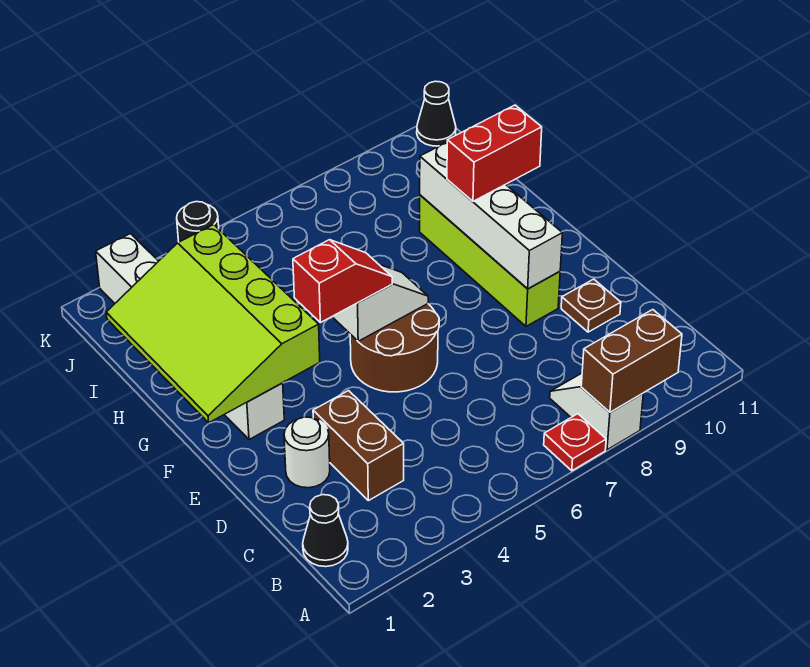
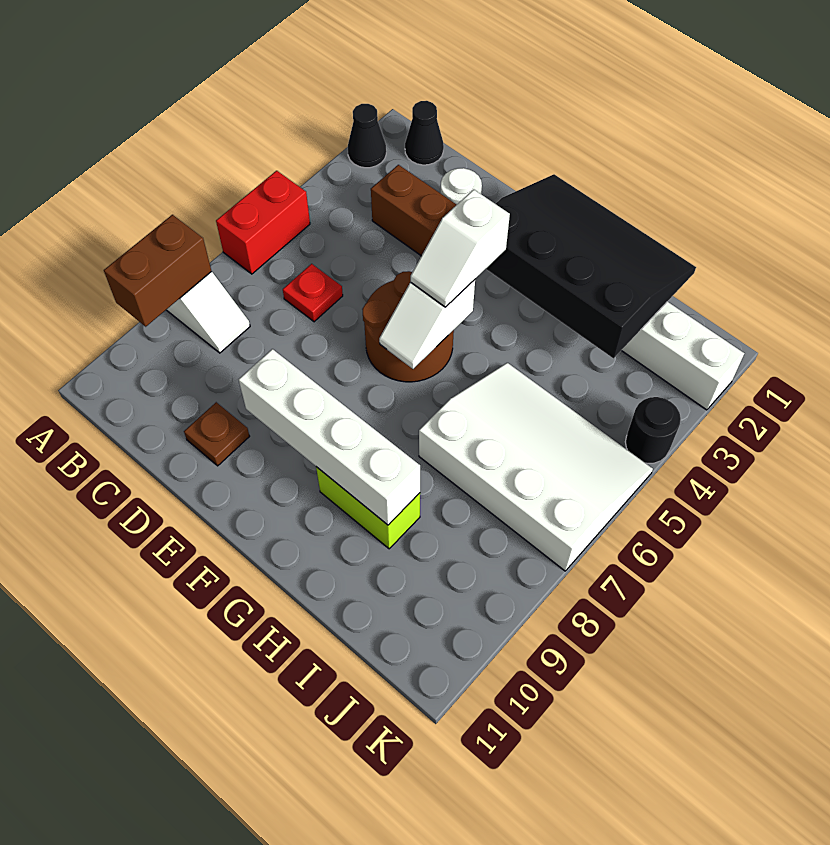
red plate A7 level 1 -> red plate C6 level 1
lime brick E9:H9 level 1 -> lime brick G9:H9 level 1
lime slope F1:I3 level 2 top 3 -> black slope F1:I3 level 2 top 3
red slope F4:F5 level 3 top 4 -> white slope F4:F5 level 3 top 4
red brick G9:G10 level 3 -> red brick A5:A6 level 1
none -> white slope H5:K7 level 1 top 7
black cone K11 level 1 -> black cone A2 level 1

